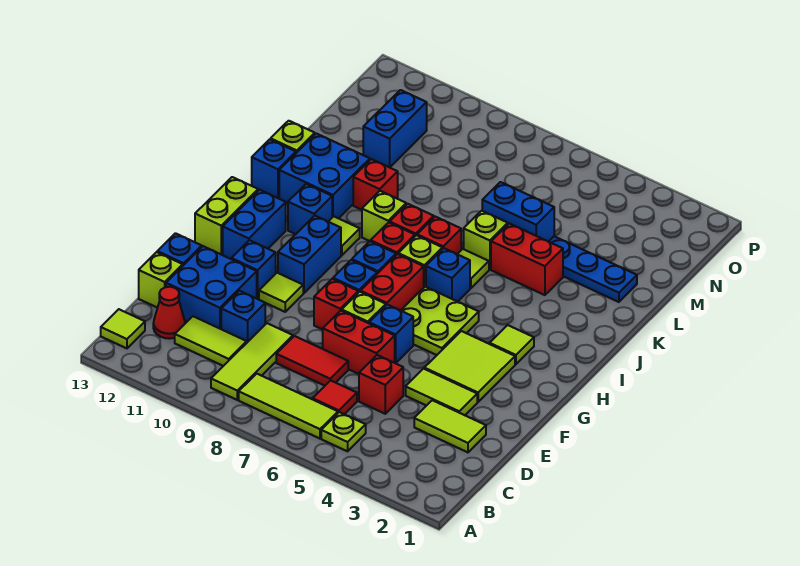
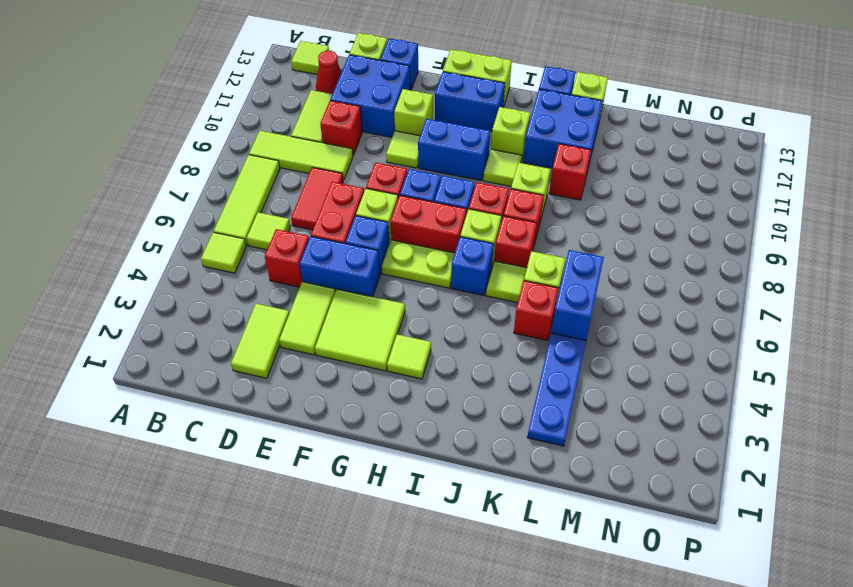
lime plate B5 level 1 -> lime tile B5 level 1
red tile C6 level 1 -> lime tile C6 level 1
blue brick D10 level 1 -> red brick D10 level 1
blue brick F11 level 1 -> lime brick F11 level 1
lime plate G5:H6 level 1 -> lime plate G6:H6 level 1
blue brick I11 level 1 -> lime brick I11 level 1
red brick K4:K5 level 1 -> red brick K5 level 1
blue brick M11:N11 level 1 -> blue brick E5:F5 level 1

